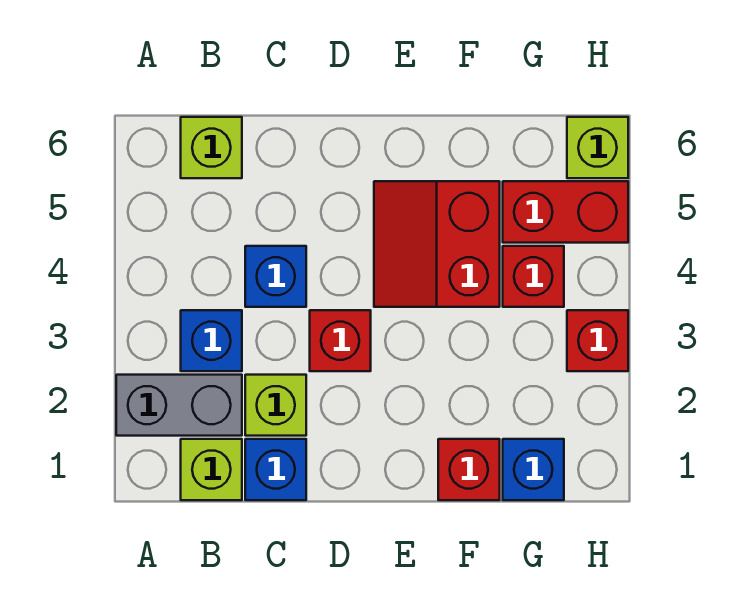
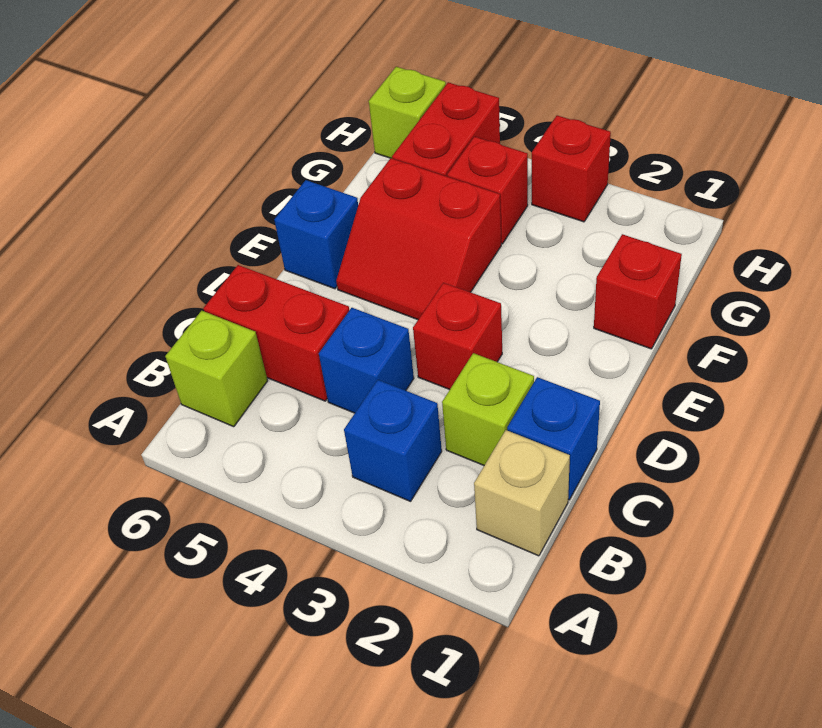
grey brick A2:B2 level 1 -> none
lime brick B1 level 1 -> tan brick B1 level 1
none -> red brick C5:C6 level 1
blue brick G1 level 1 -> blue brick E6 level 1

